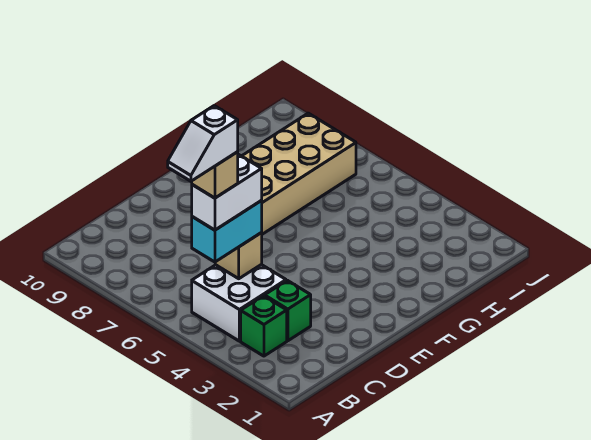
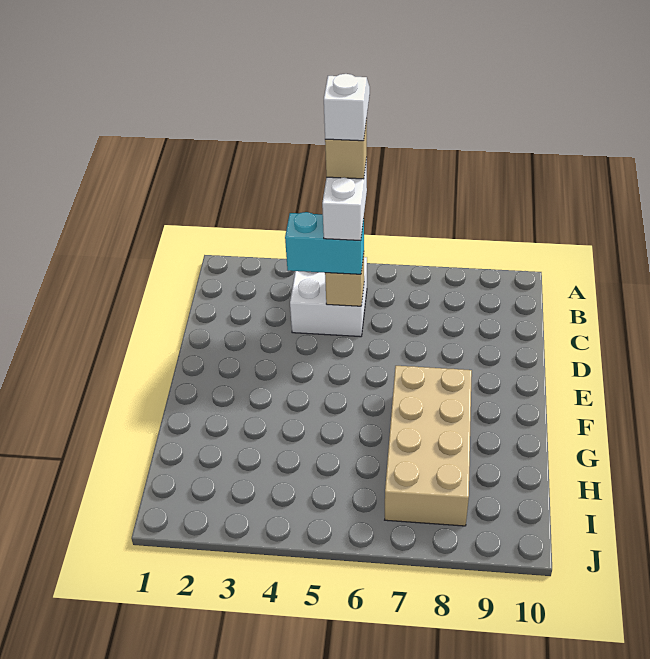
green brick B3 level 1 -> none
cyan brick B5:C5 level 3 -> cyan brick C4:C5 level 3
green brick C3 level 1 -> none

